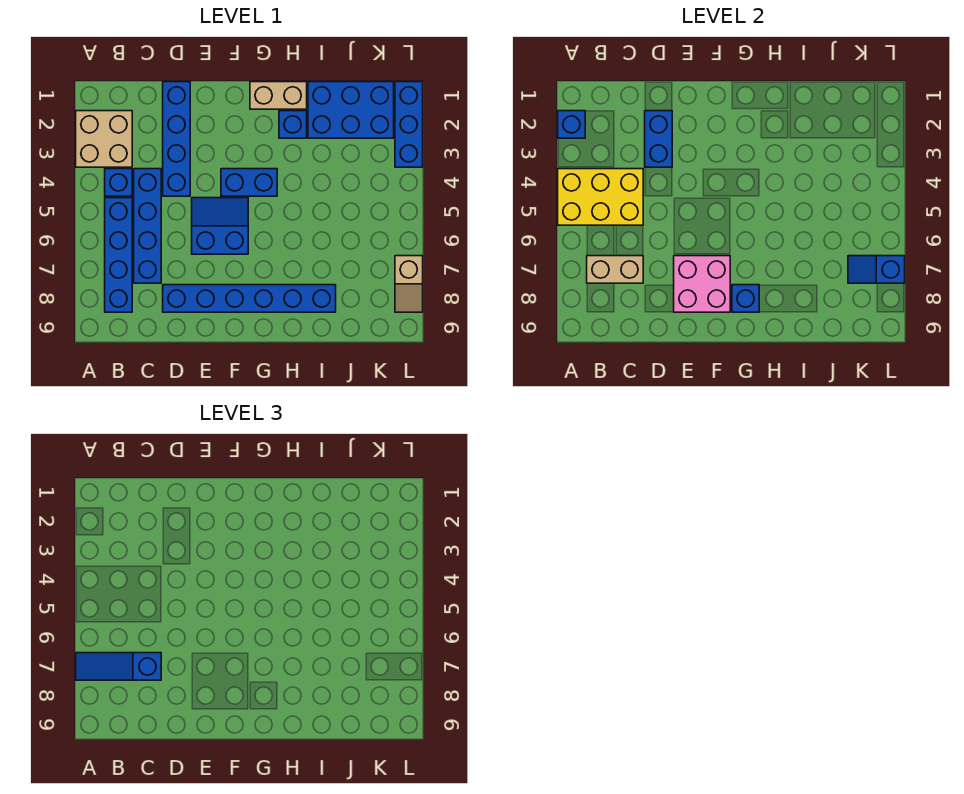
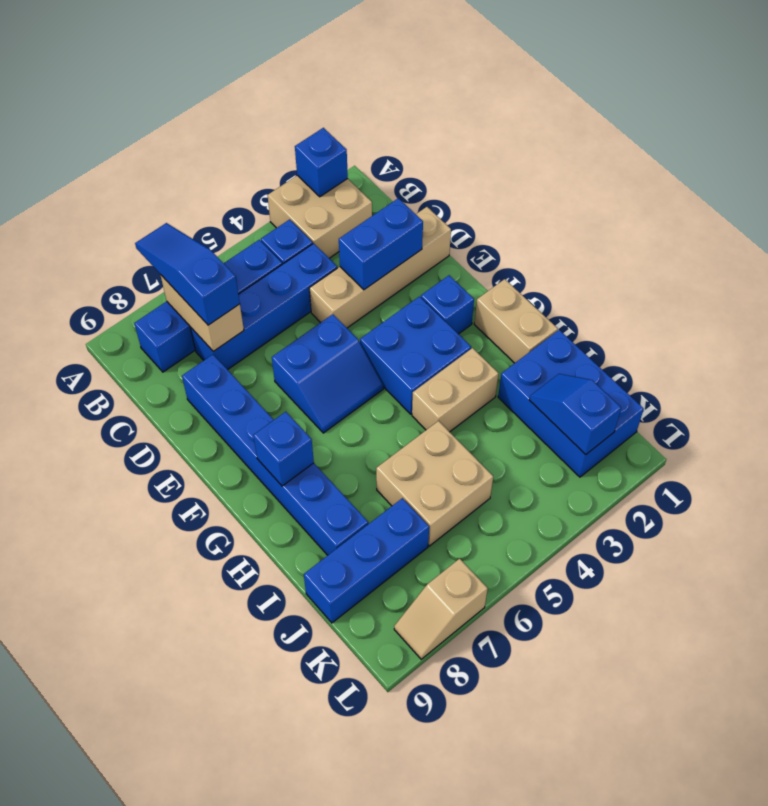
yellow brick A4:C5 level 2 -> none
blue brick D1:D4 level 1 -> tan brick D1:D4 level 1
blue slope E5:F6 level 1 top 6 -> blue slope E5:F6 level 1 top E
pink brick E7:F8 level 2 -> none
blue brick F4:G4 level 1 -> blue brick F3:G4 level 1
blue brick H2 level 1 -> blue brick F2 level 1
none -> tan brick H3:H4 level 1
none -> tan brick I5:J6 level 1
blue slope K7:L7 level 2 top L -> blue slope J2:K2 level 2 top K
blue brick L1:L3 level 1 -> blue brick J7:J9 level 1

